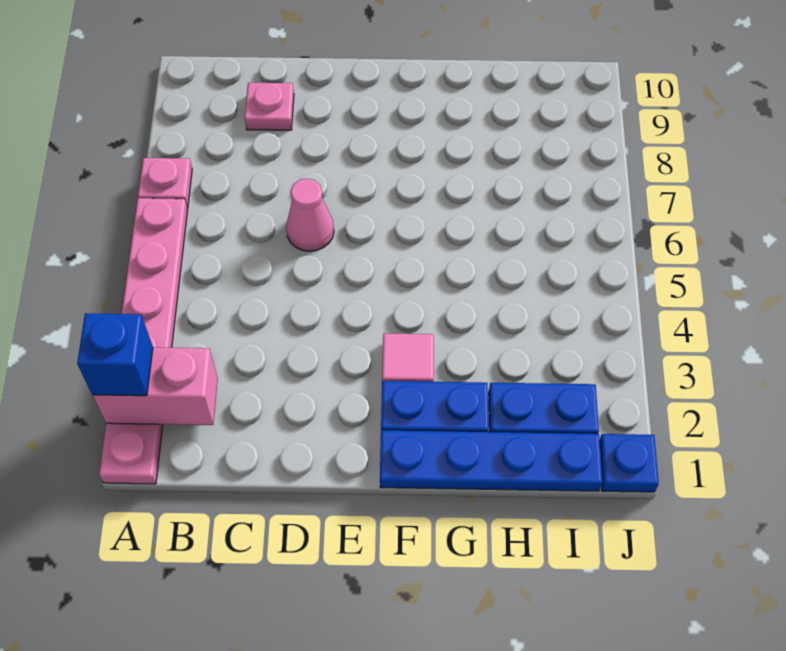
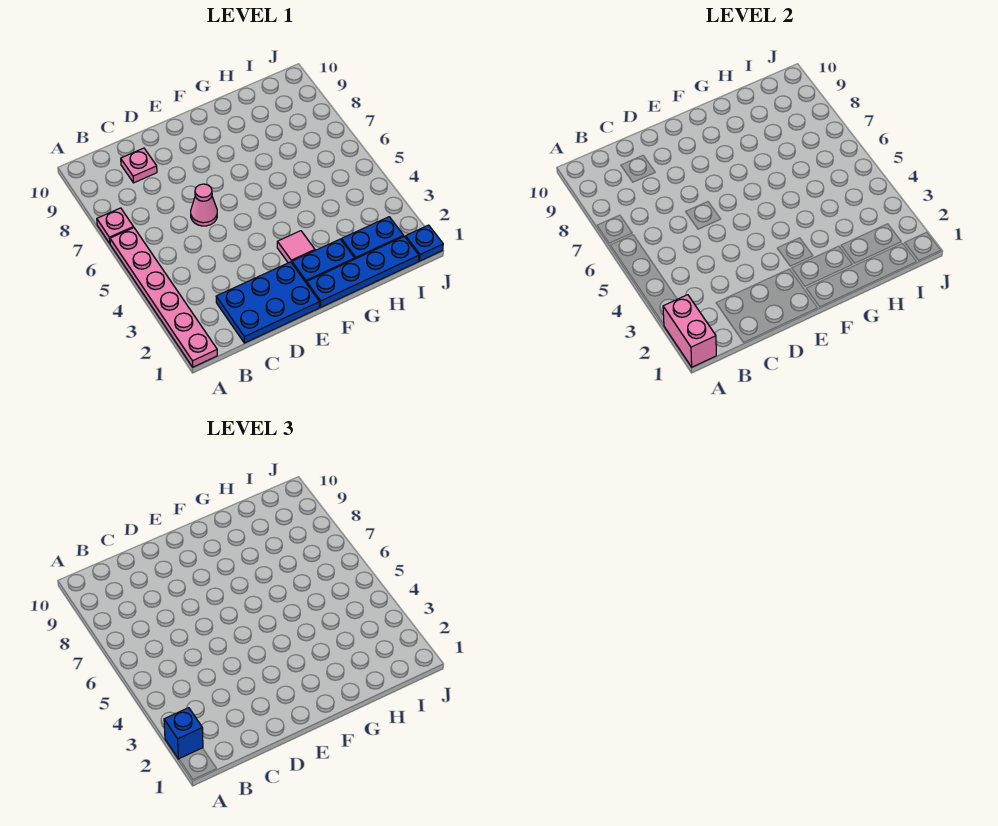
pink brick A2:B2 level 2 -> pink brick A1:A2 level 2
none -> blue plate C1:E2 level 1

